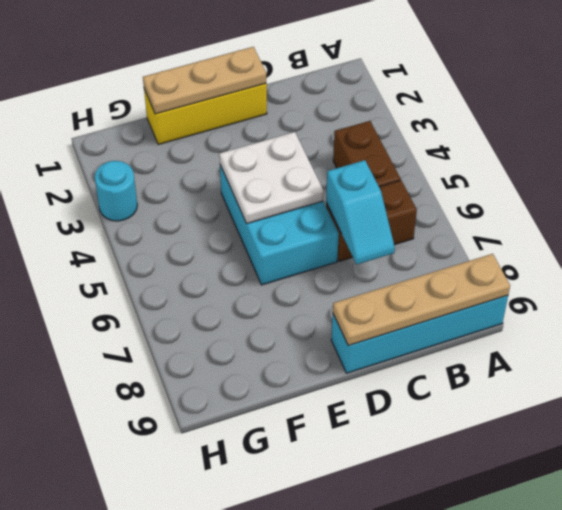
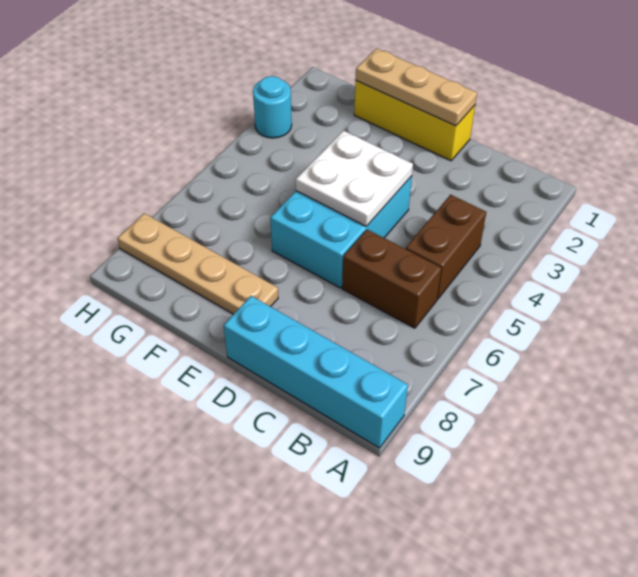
tan plate A9:D9 level 2 -> tan plate E8:H8 level 1
cyan slope C6:C7 level 2 top 6 -> none

